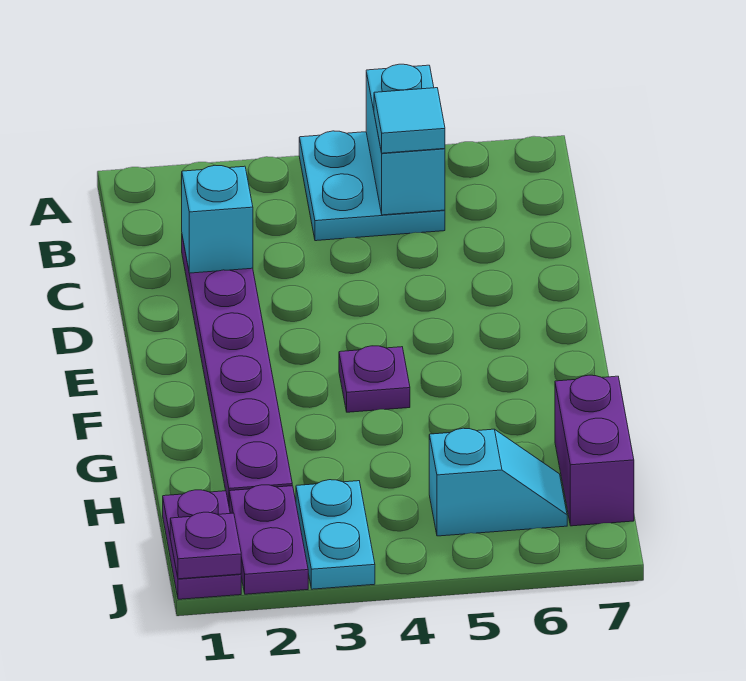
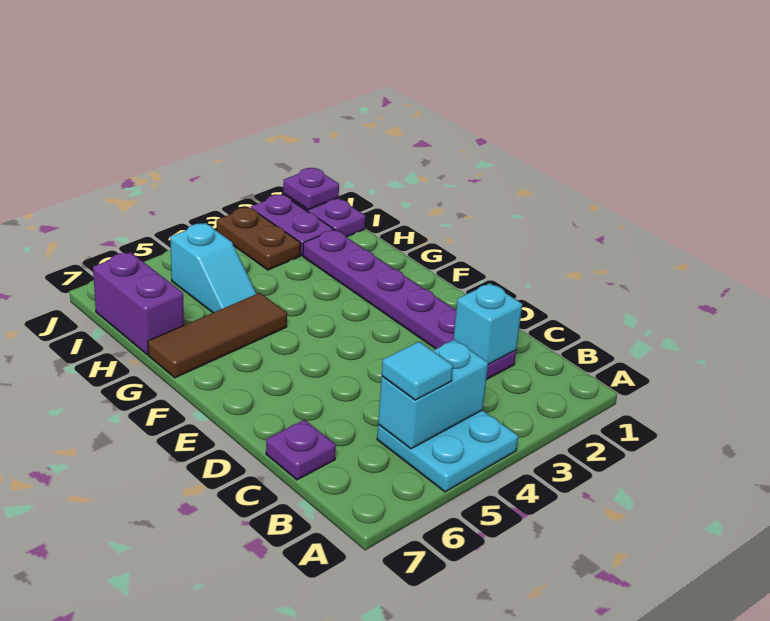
cyan brick A5:B5 level 2 -> cyan brick B4:B5 level 2
purple plate F4 level 1 -> purple plate C7 level 1
none -> brown tile G5:G7 level 1
cyan plate I3:J3 level 1 -> brown plate I3:J3 level 1
cyan slope I5:I6 level 1 top 5 -> cyan slope H5:I5 level 1 top I

